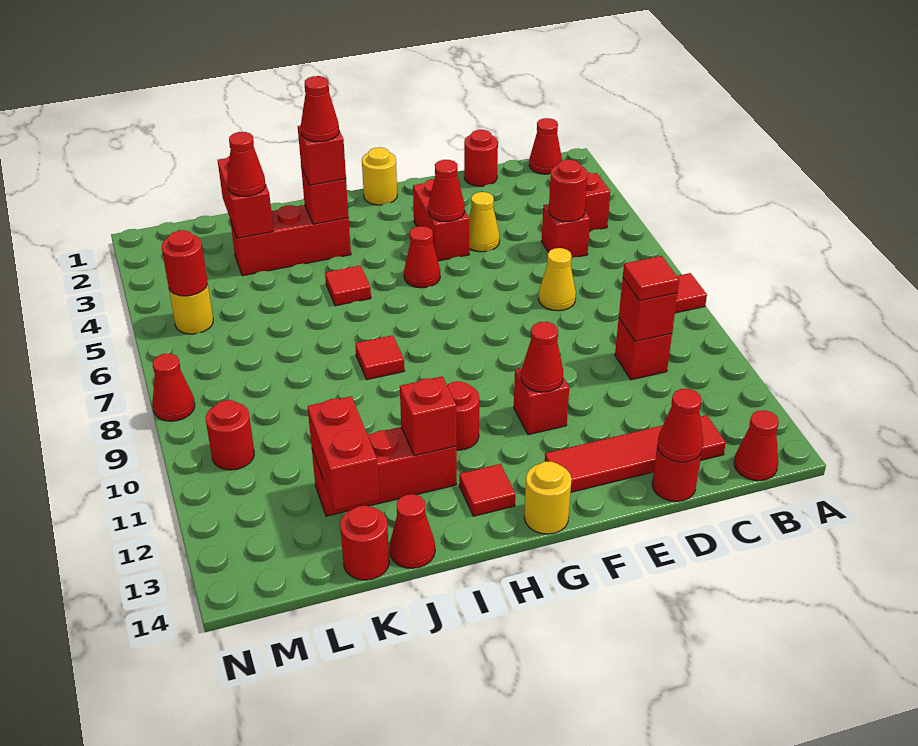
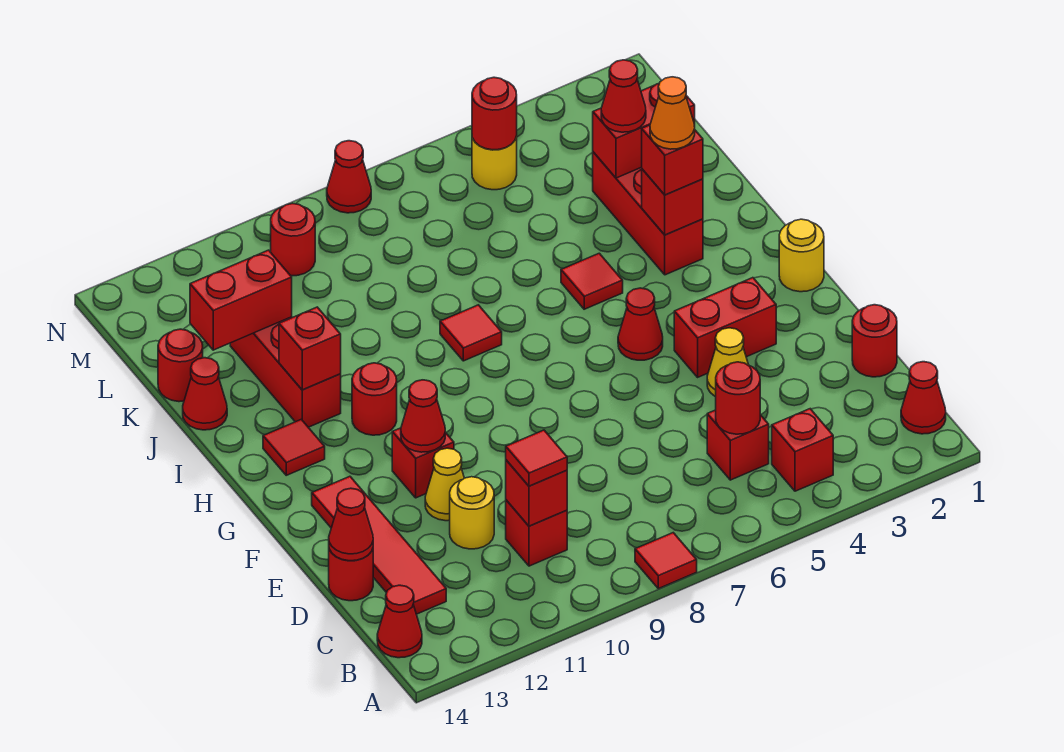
yellow cone D7 level 1 -> yellow cone E11 level 1
red cone F4 level 2 -> none
yellow round brick G14 level 1 -> yellow round brick D11 level 1
red cone I3 level 4 -> orange cone I3 level 4

